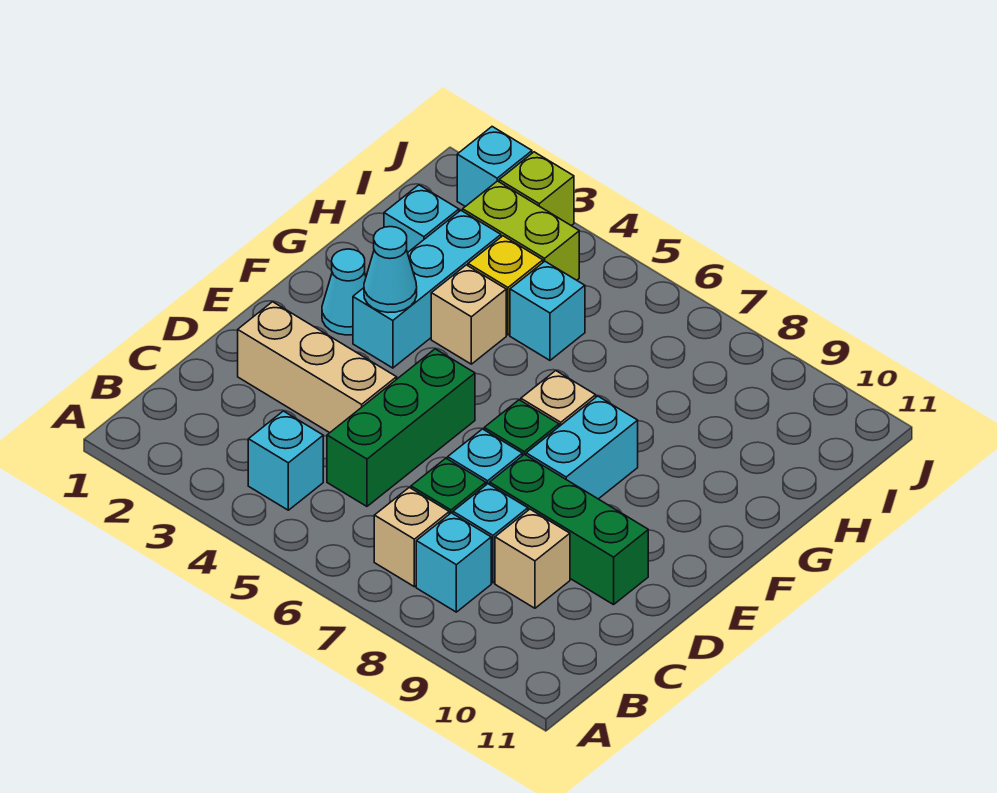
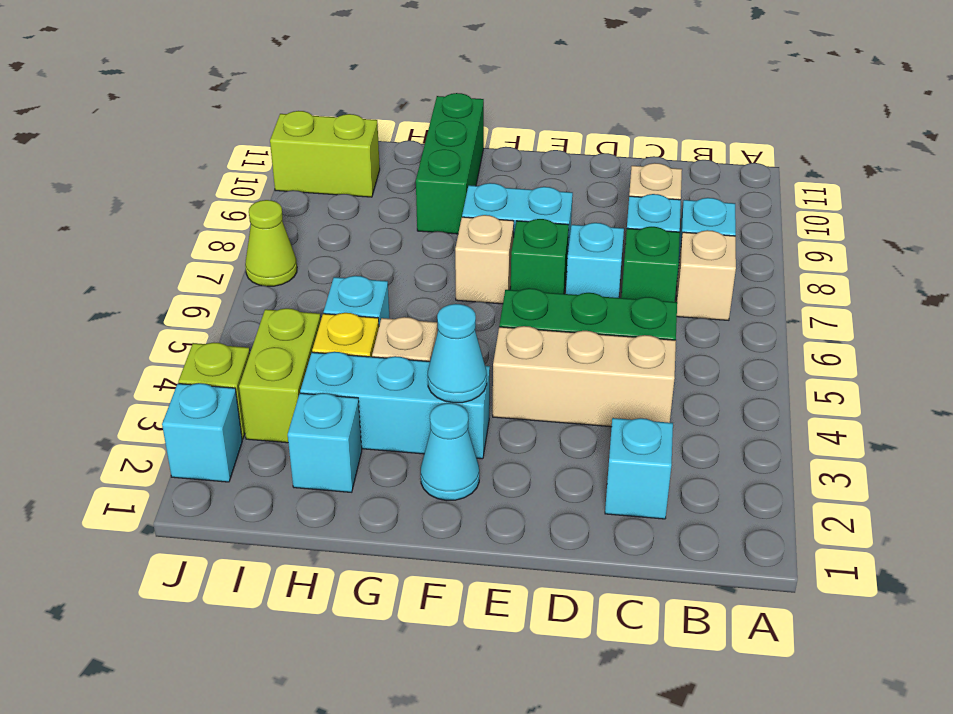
cyan brick B4 level 1 -> cyan brick C2 level 1
tan brick D2:D4 level 1 -> tan brick C4:E4 level 1
green brick D8:D10 level 1 -> green brick G9:G11 level 1
none -> lime brick I10:J10 level 1
none -> lime cone J7 level 1

